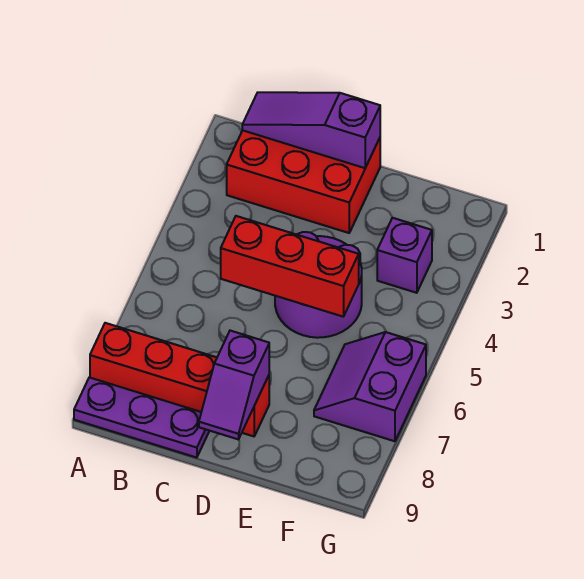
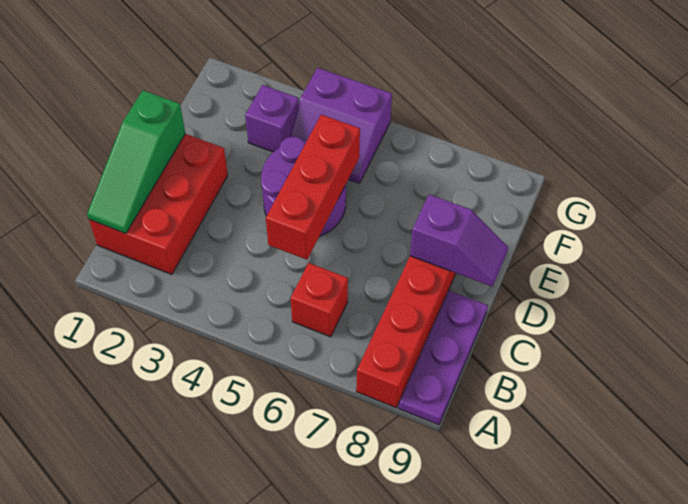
purple slope B1:D1 level 2 top D -> green slope B1:D1 level 2 top D
none -> red brick B6 level 1
purple slope F6:G7 level 1 top G -> purple slope F4:G5 level 1 top G

